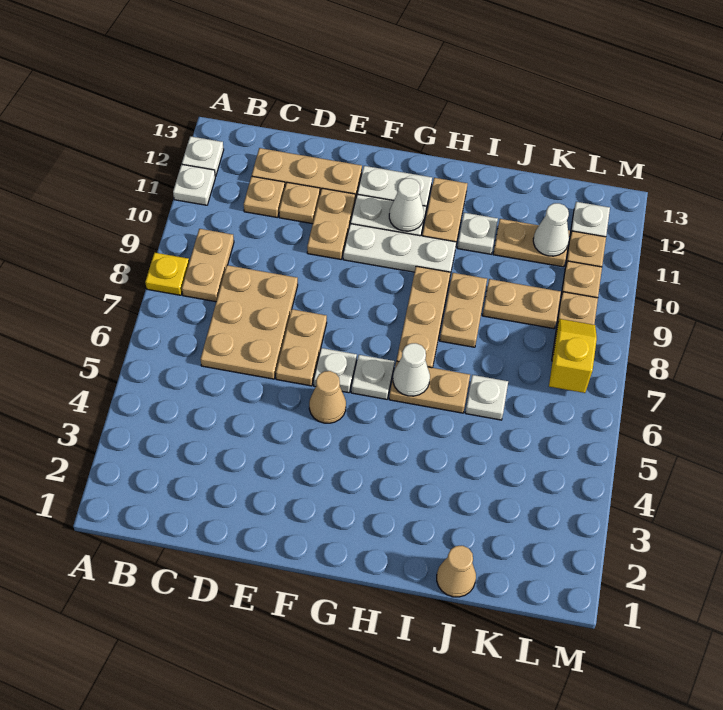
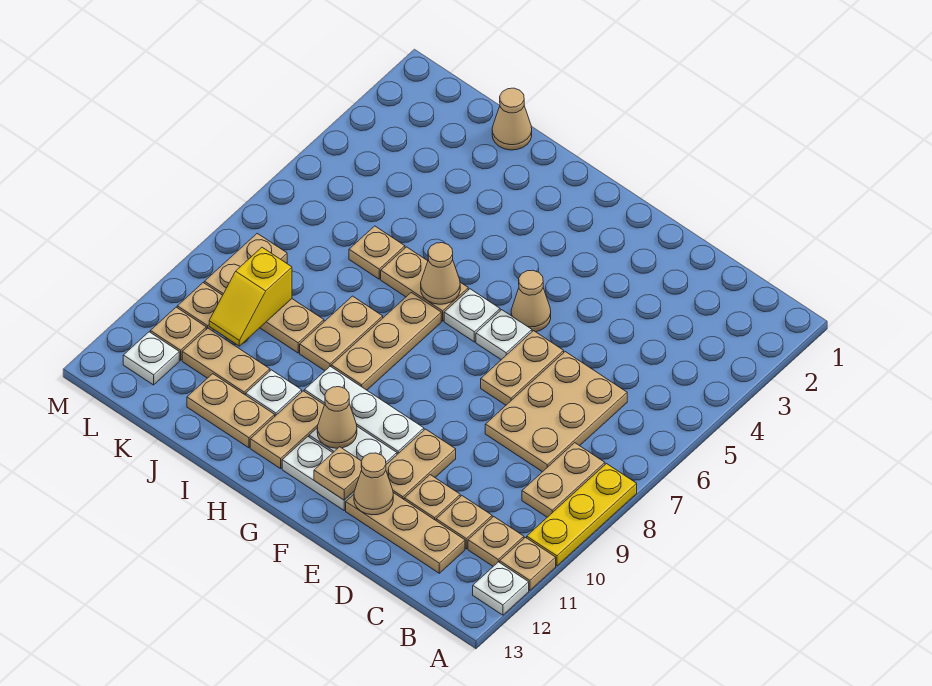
yellow plate A8 level 1 -> yellow plate A8:A10 level 1
white plate A11 level 1 -> tan plate A11 level 1
none -> tan plate B11 level 1
none -> tan cone E12 level 2
none -> tan plate F12 level 2
white cone G11 level 2 -> tan cone G11 level 2
white cone H6 level 2 -> tan cone H6 level 2
none -> tan plate I12:J12 level 1
white plate J6 level 1 -> tan plate J6 level 1
white cone K11 level 2 -> none
yellow slope L7:L8 level 2 top 7 -> yellow slope K9:K10 level 2 top 9

